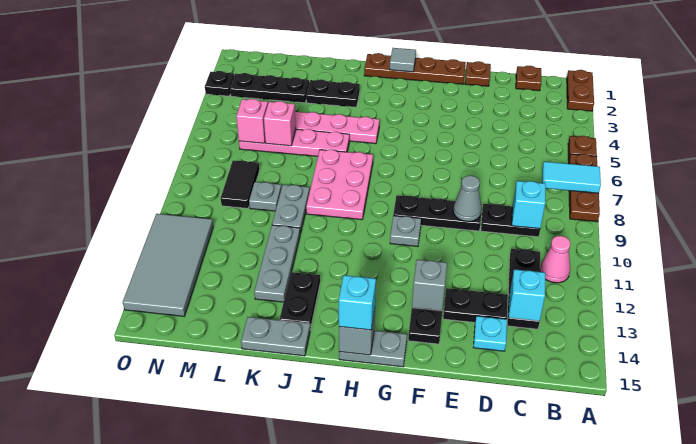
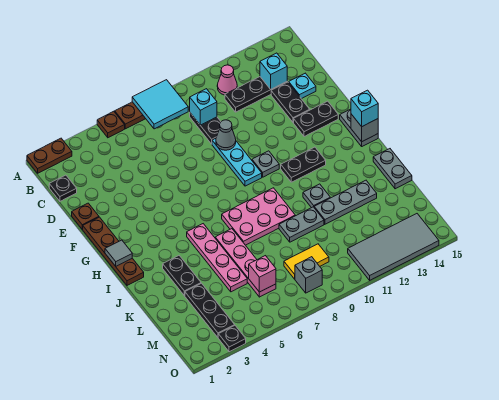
cyan tile A7:B7 level 2 -> cyan tile A7:B8 level 2
brown plate C1 level 1 -> black plate C1 level 1
black plate E9:G9 level 1 -> cyan plate E9:G9 level 1
grey brick F13 level 2 -> grey brick N8 level 1
black plate J13:J14 level 1 -> black plate H11:H12 level 1
pink brick L6 level 2 -> none
grey plate L9 level 1 -> grey plate J11 level 1
black tile M8:M9 level 1 -> yellow tile M8:M9 level 1

